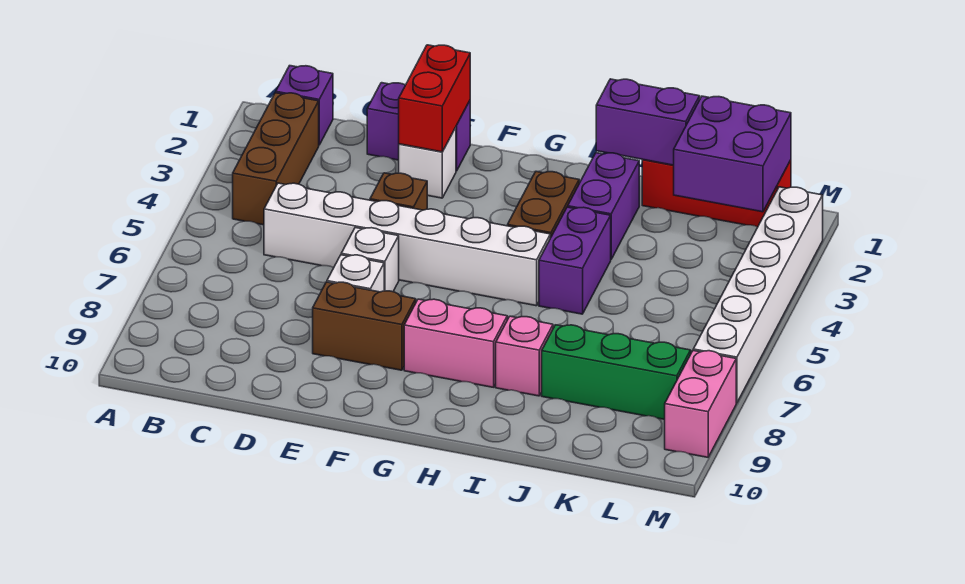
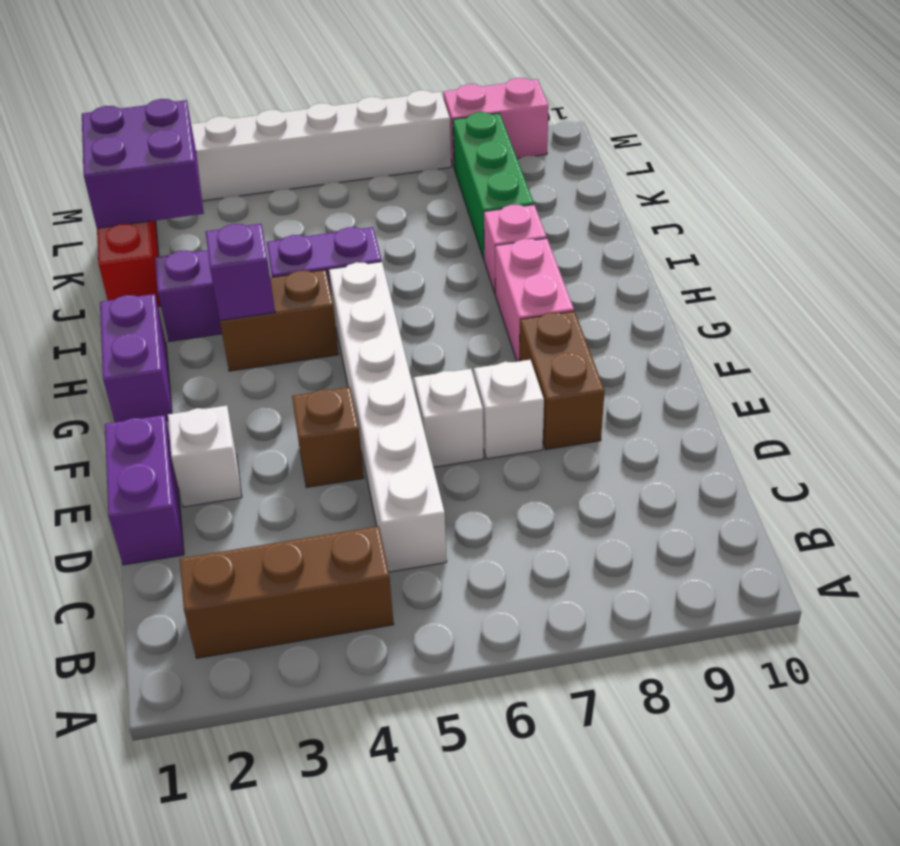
purple brick B1 level 1 -> purple brick H3 level 2
red brick E1:E2 level 2 -> none
purple brick I1:J1 level 2 -> purple brick G1:H1 level 1

